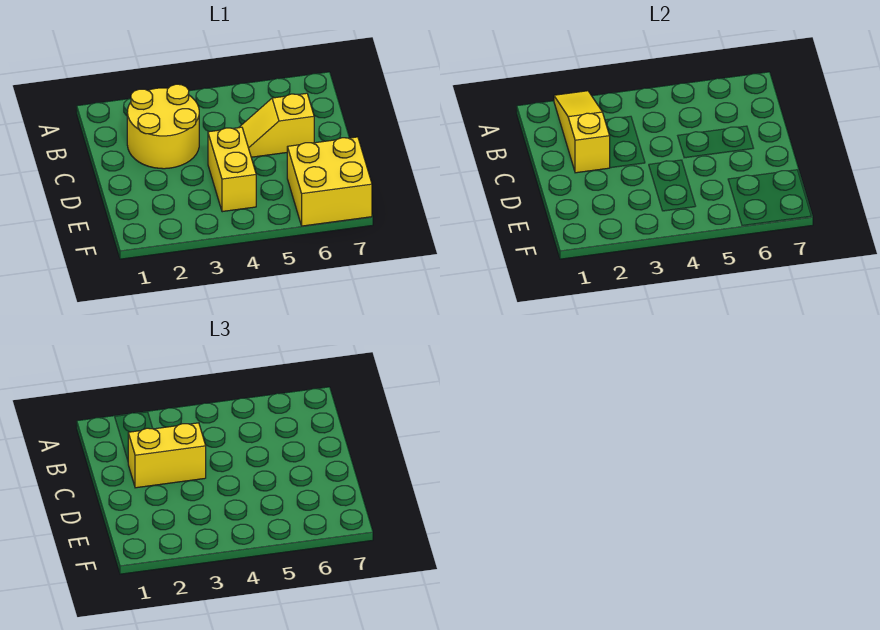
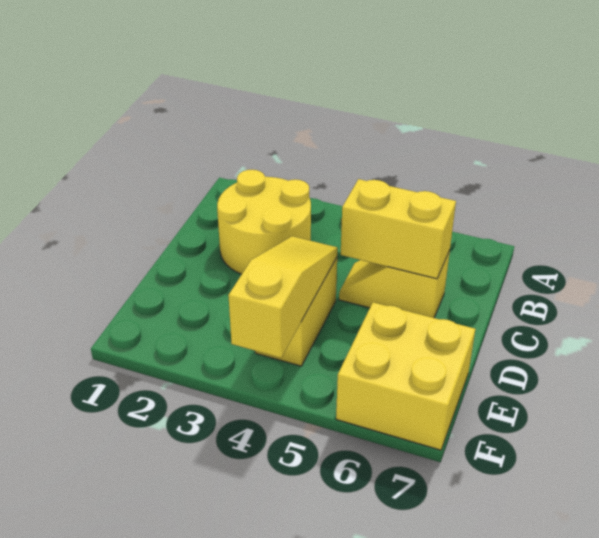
yellow slope A2:C2 level 2 top C -> yellow slope D4:F4 level 2 top F
yellow brick C2:C3 level 3 -> yellow brick C5:C6 level 2

